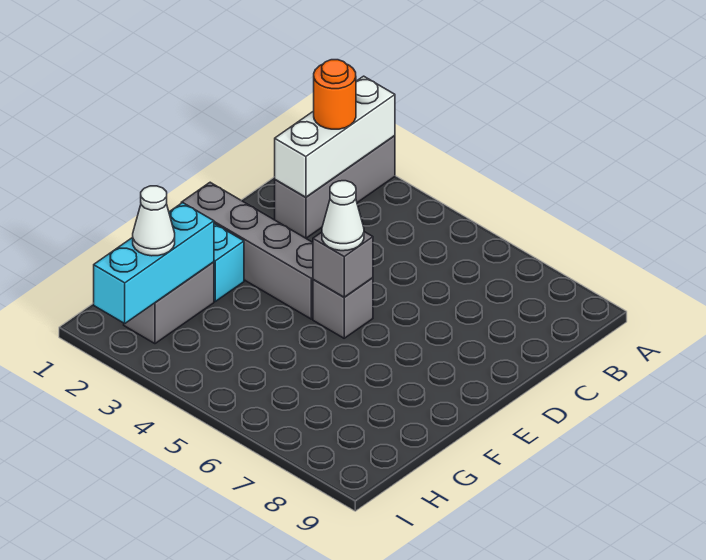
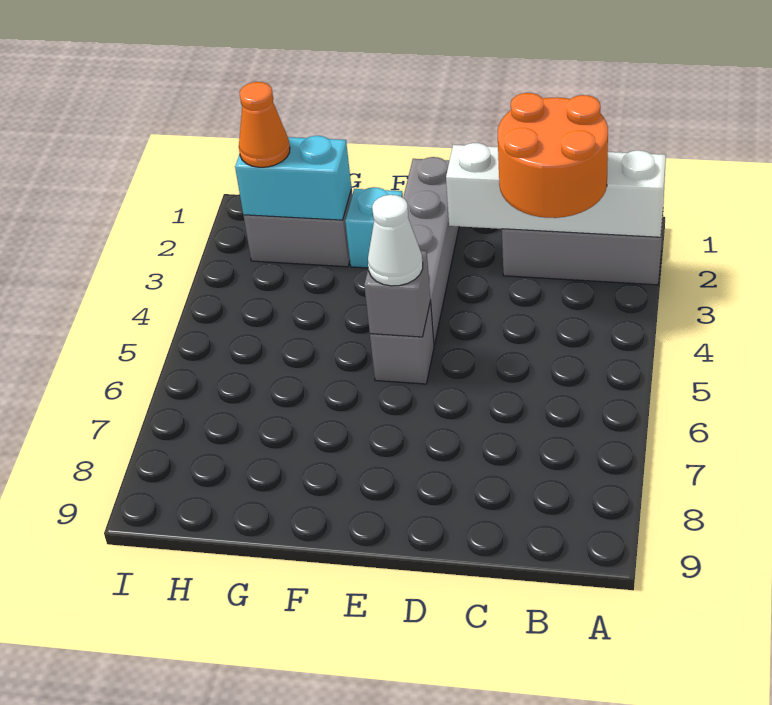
white brick A2:C2 level 2 -> white brick A2:D2 level 2
orange round brick B2 level 3 -> orange round brick B2:C3 level 3
cyan brick G2:I2 level 2 -> cyan brick G2:H2 level 2
white cone H2 level 3 -> orange cone H2 level 3

